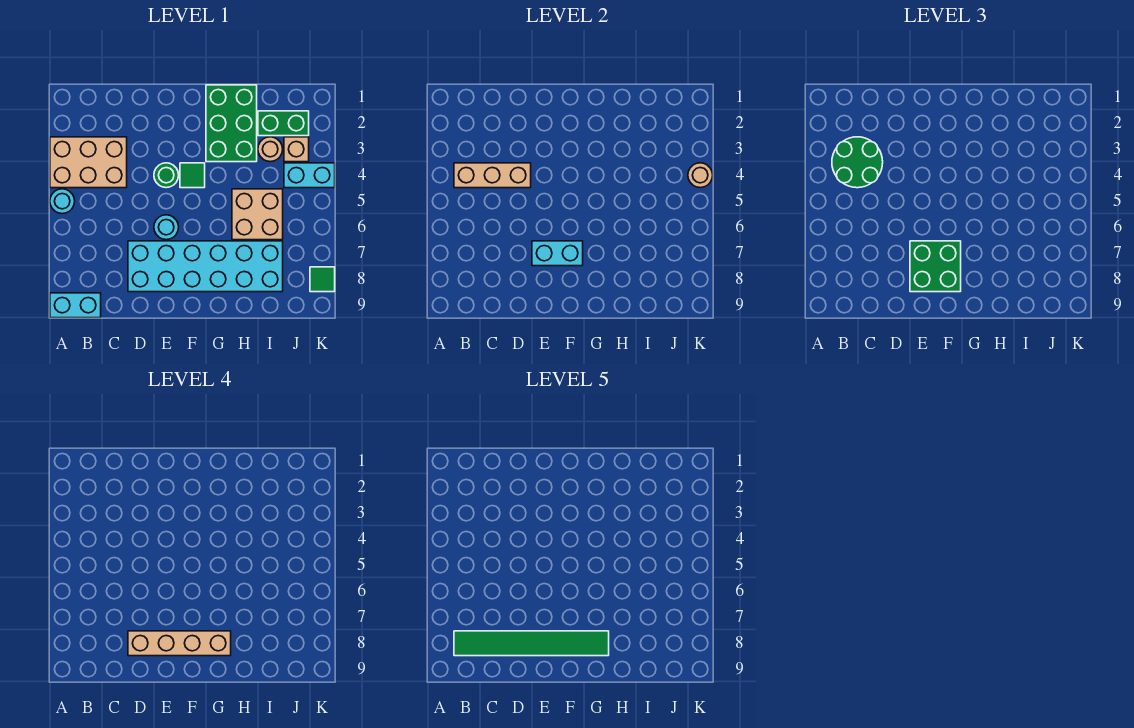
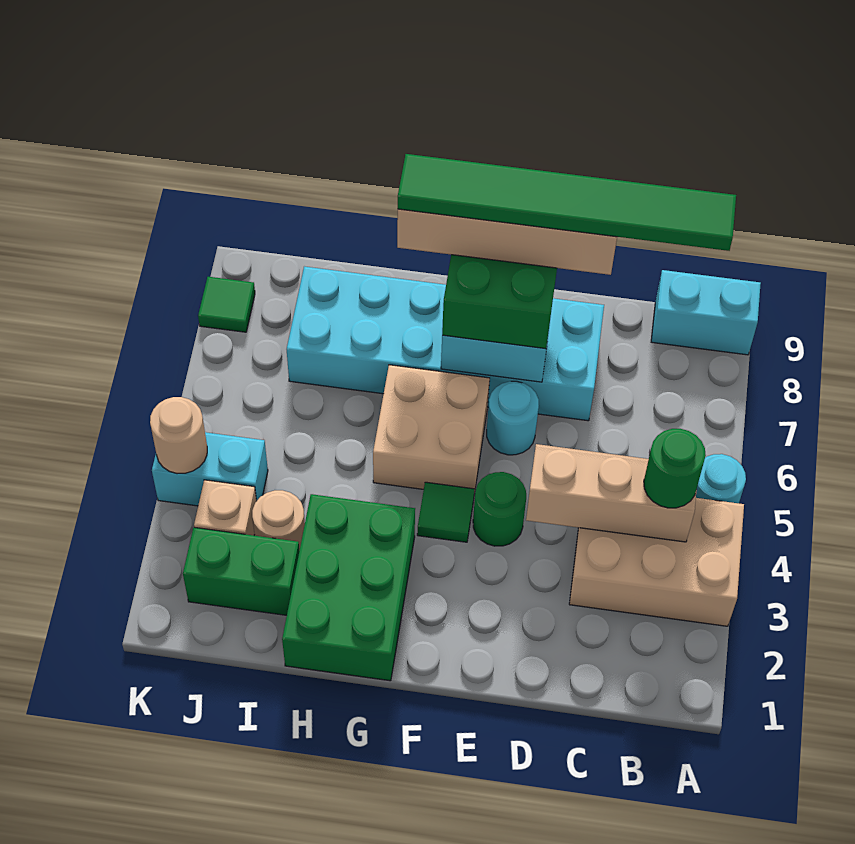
green round brick B3:C4 level 3 -> green round brick B4 level 3
tan brick H5:I6 level 1 -> tan brick F5:G6 level 1

